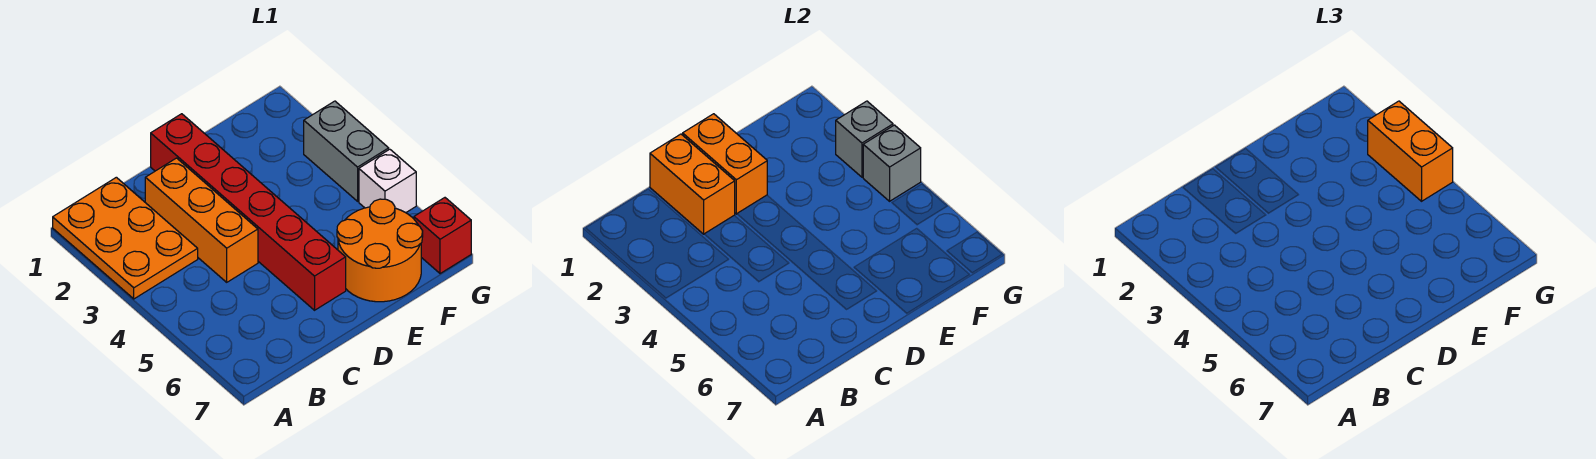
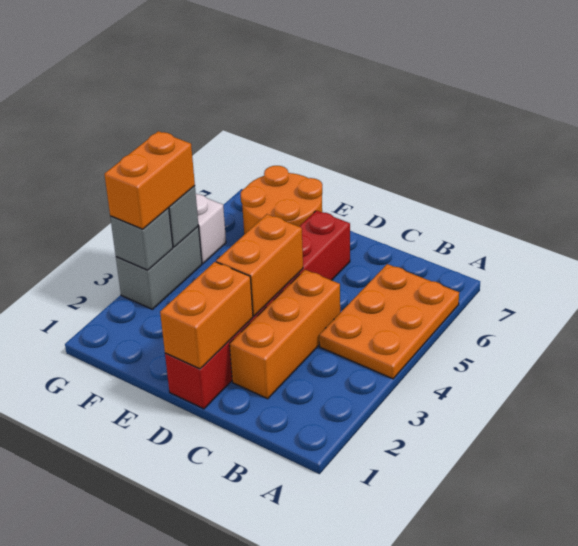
orange plate A1:B3 level 1 -> orange plate A4:B6 level 1
orange brick C1:C2 level 2 -> orange brick D3:D4 level 2
red brick G7 level 1 -> none

